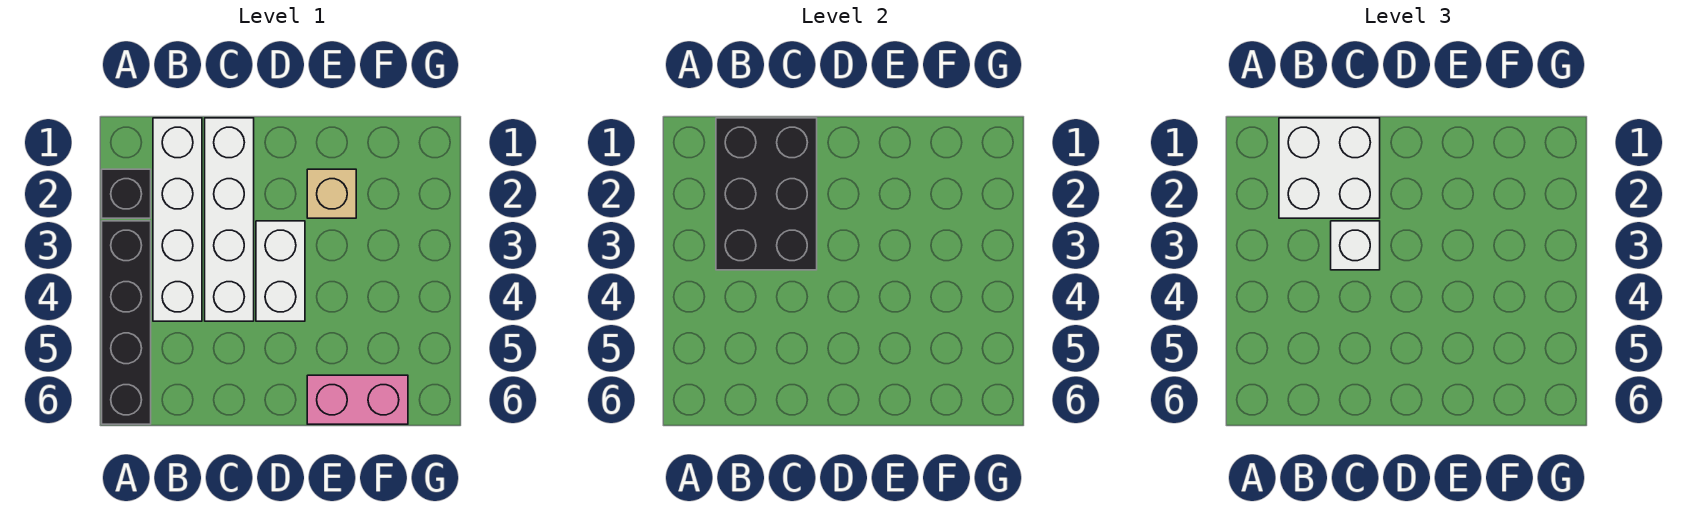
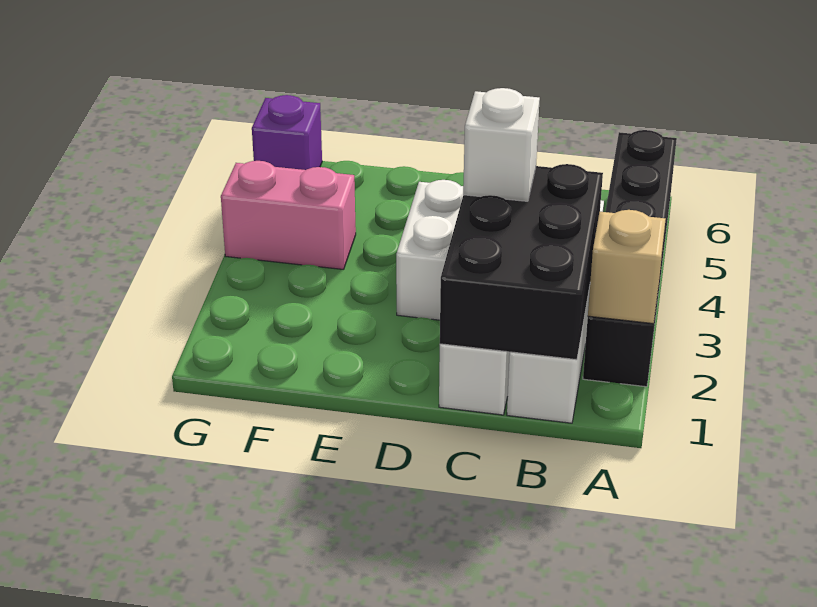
white brick B1:C2 level 3 -> none
tan brick E2 level 1 -> tan brick A2 level 2
pink brick E6:F6 level 1 -> pink brick F4:G4 level 1
none -> purple brick G6 level 1

